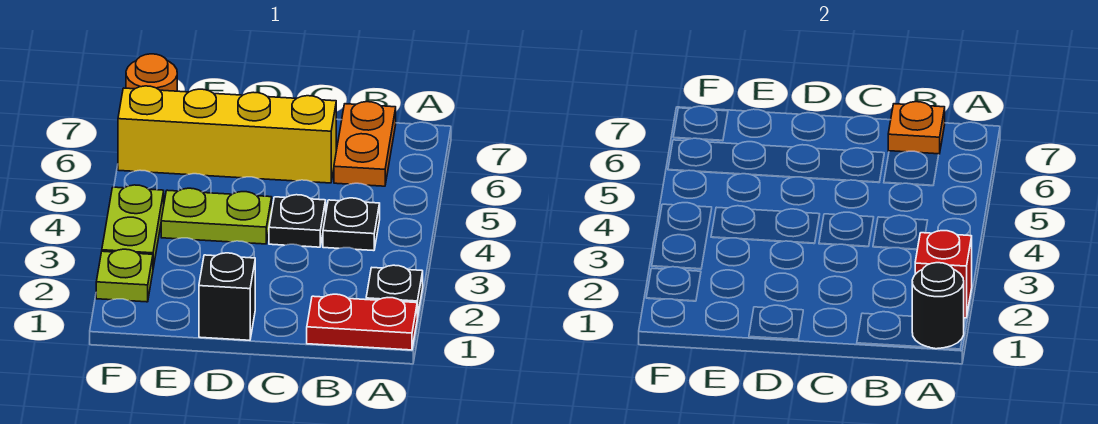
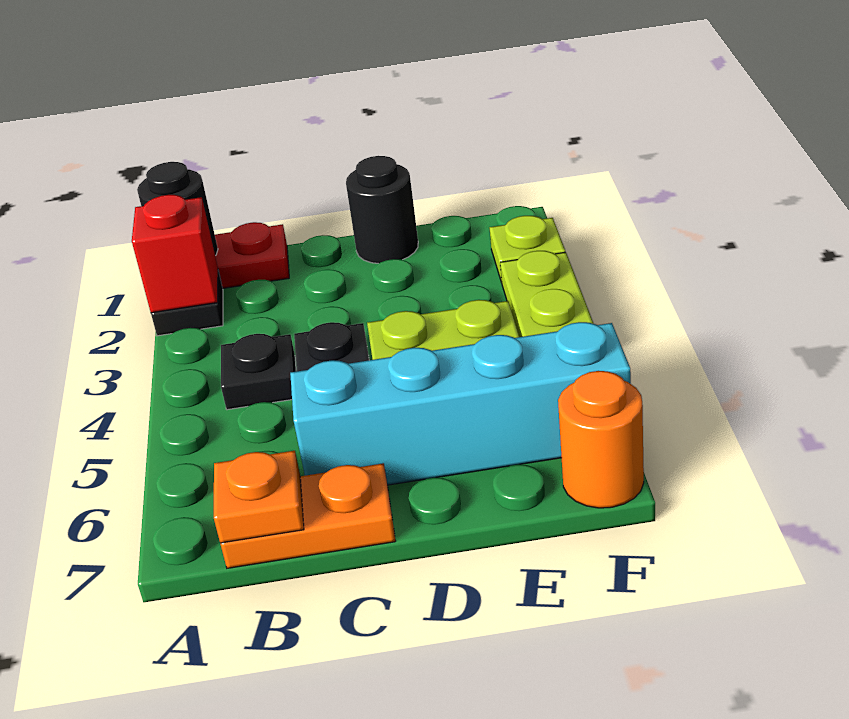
orange plate B6:B7 level 1 -> orange plate B7:C7 level 1
yellow brick C6:F6 level 1 -> cyan brick C6:F6 level 1
black brick D1 level 1 -> black round brick D1 level 1

